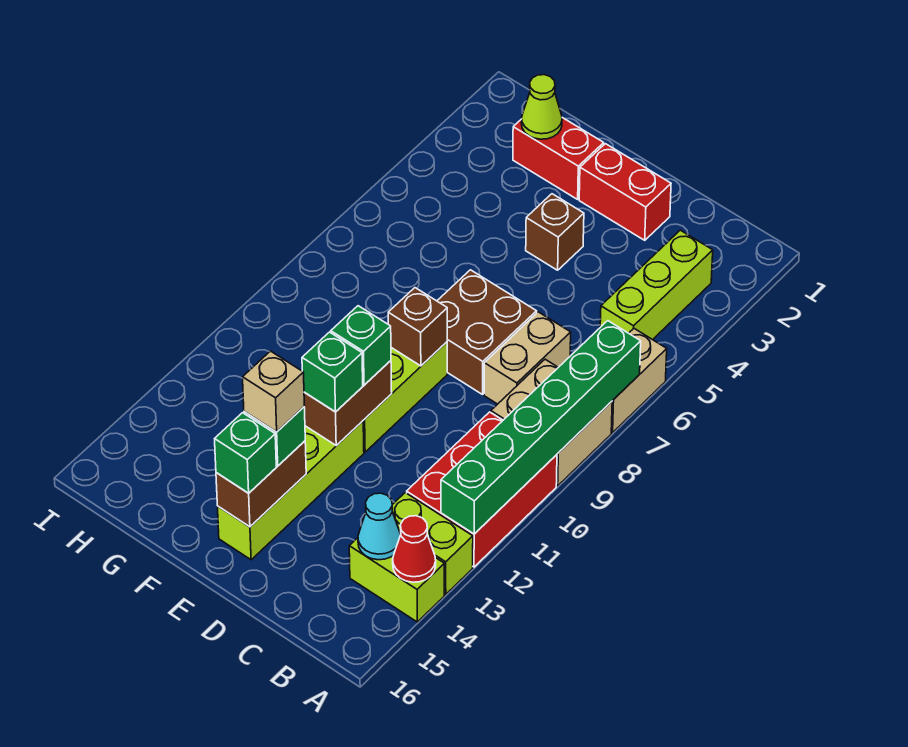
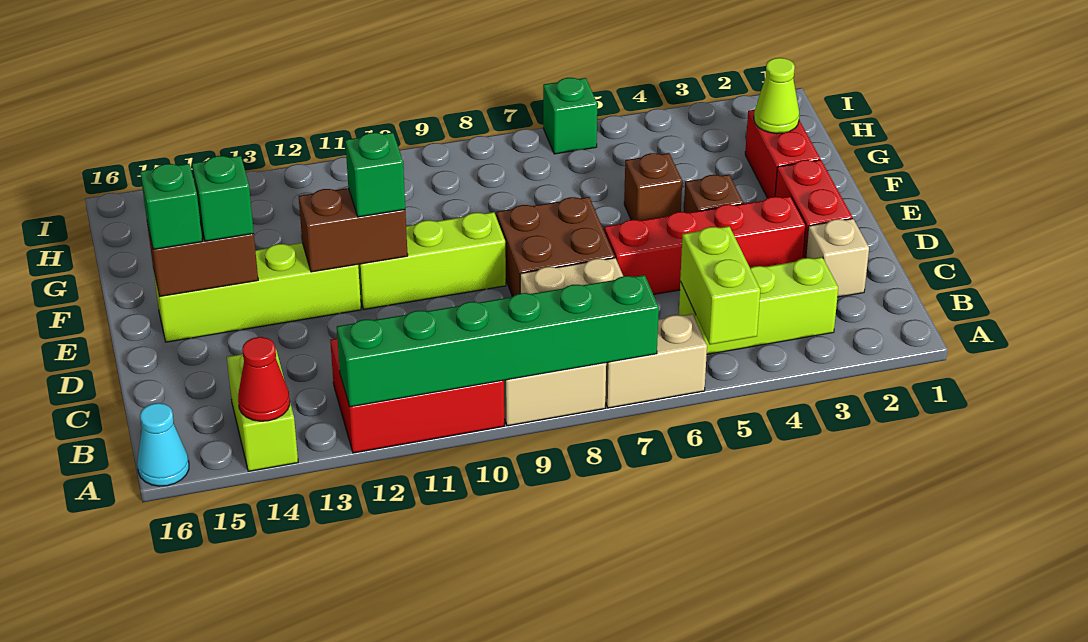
lime brick A13:B13 level 1 -> lime brick A5:B5 level 2
cyan cone B14 level 2 -> cyan cone A16 level 1
none -> red brick D3:D6 level 1
brown brick E9 level 2 -> brown brick F5 level 1
green brick E12 level 3 -> green brick I6 level 1
tan brick E14 level 4 -> tan brick C2 level 1

